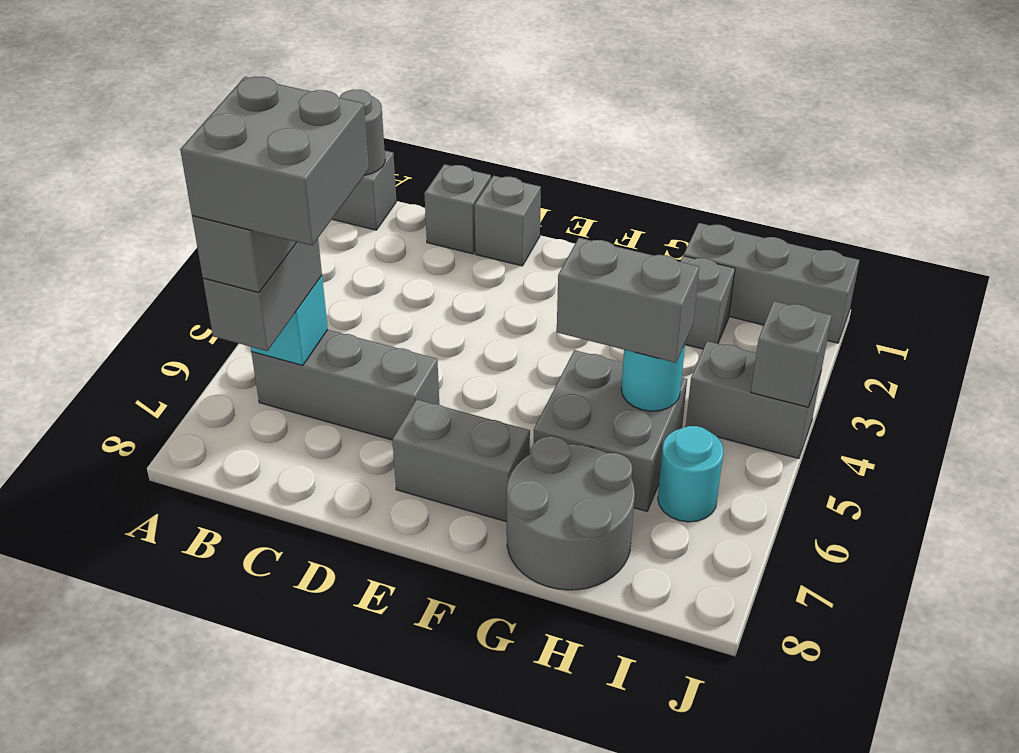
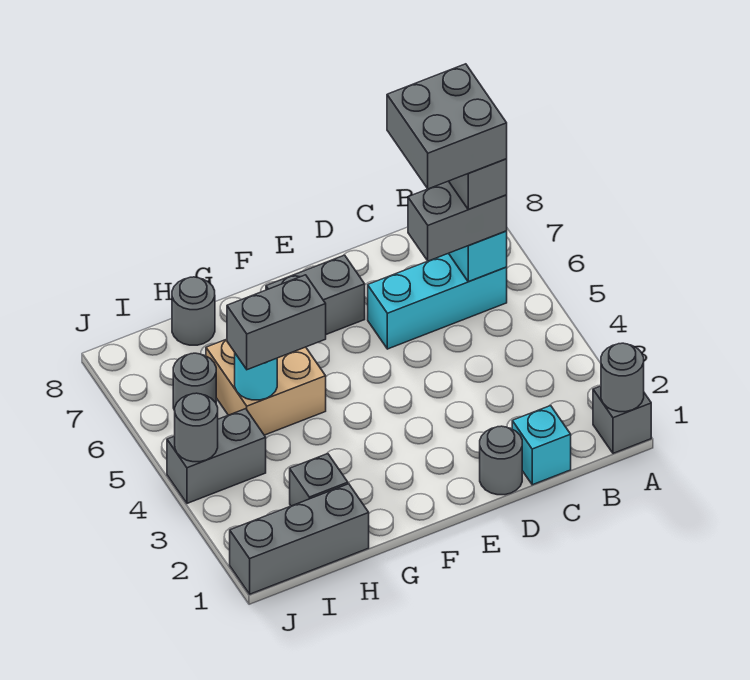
grey brick B6:D6 level 1 -> cyan brick B6:D6 level 1
grey brick B6:B7 level 3 -> grey brick B6:C6 level 3
grey brick C1 level 1 -> cyan brick C1 level 1
grey brick D1 level 1 -> grey round brick D1 level 1
grey brick G5:H6 level 1 -> tan brick G5:H6 level 1
grey round brick G7:H8 level 1 -> grey round brick H8 level 1
cyan round brick I6 level 1 -> grey round brick I6 level 1
grey brick J4 level 2 -> grey round brick J4 level 2

